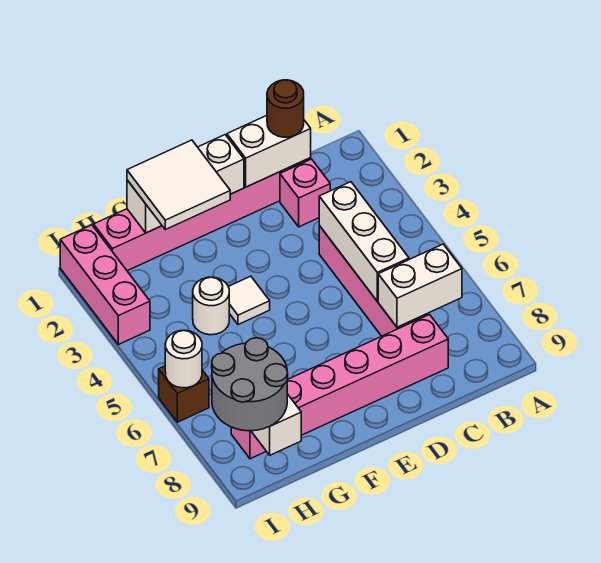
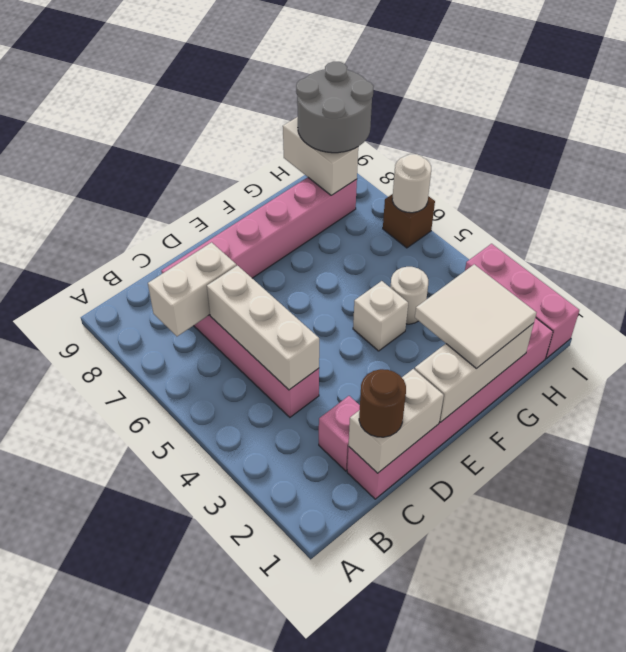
white tile F4 level 1 -> white brick F4 level 1

